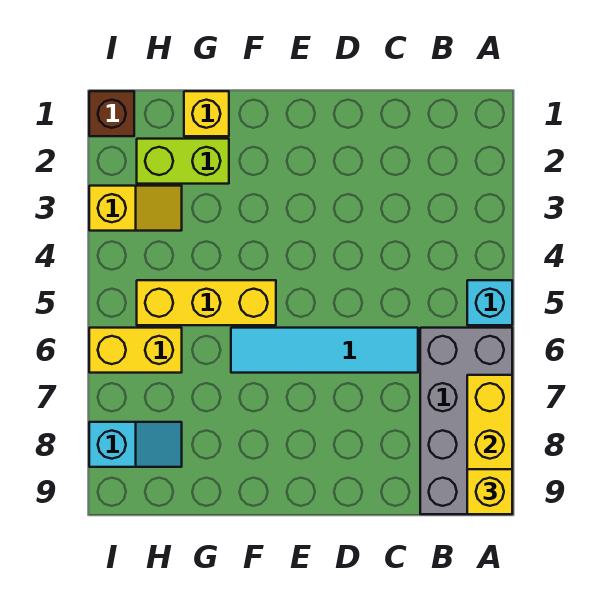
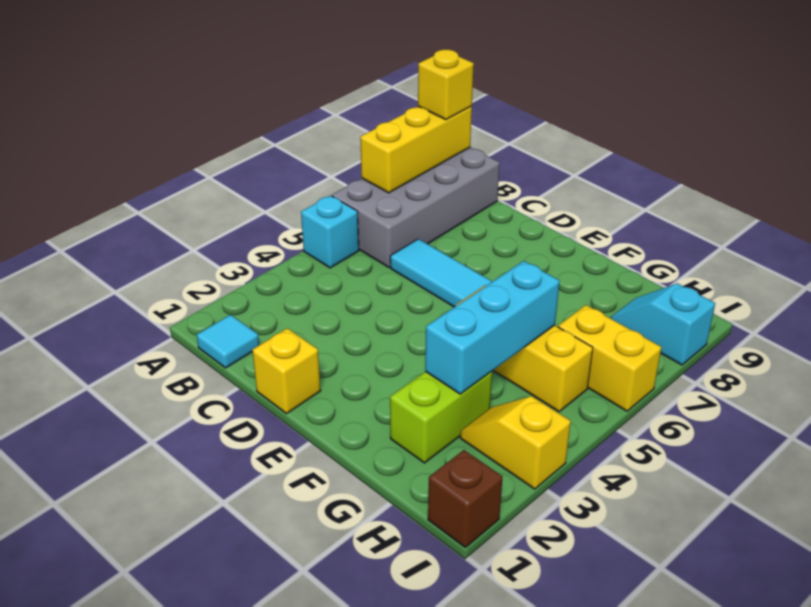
none -> cyan tile B1 level 1
yellow brick G1 level 1 -> yellow brick D1 level 1
lime brick G2:H2 level 1 -> lime brick G2:G3 level 1
none -> cyan brick G3:G5 level 2

